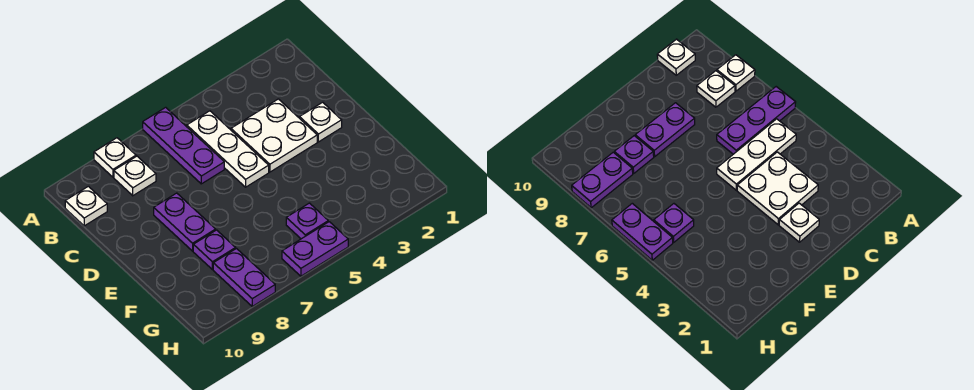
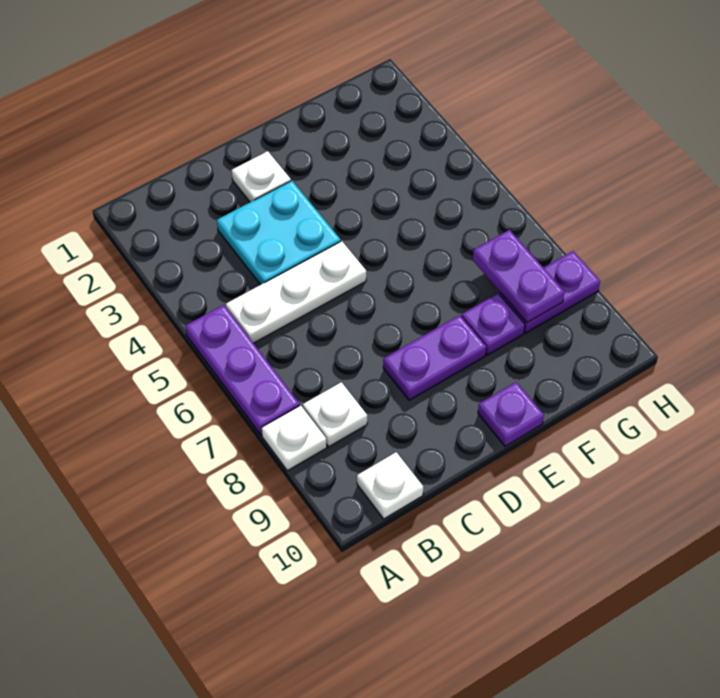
purple plate A6:C6 level 1 -> purple plate A5:A7 level 1
white plate C3:D4 level 1 -> cyan plate C3:D4 level 1
purple plate G5 level 1 -> purple plate E10 level 1
purple plate H5:H6 level 1 -> purple plate G7:G8 level 2

